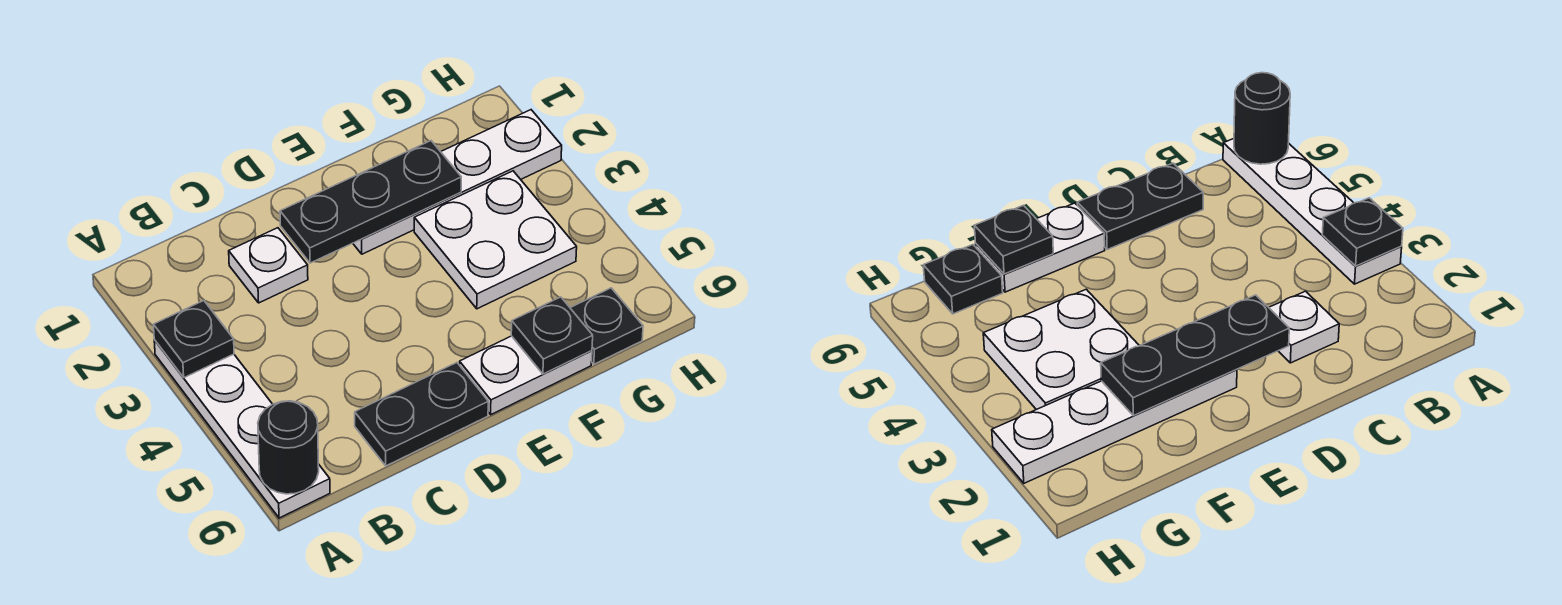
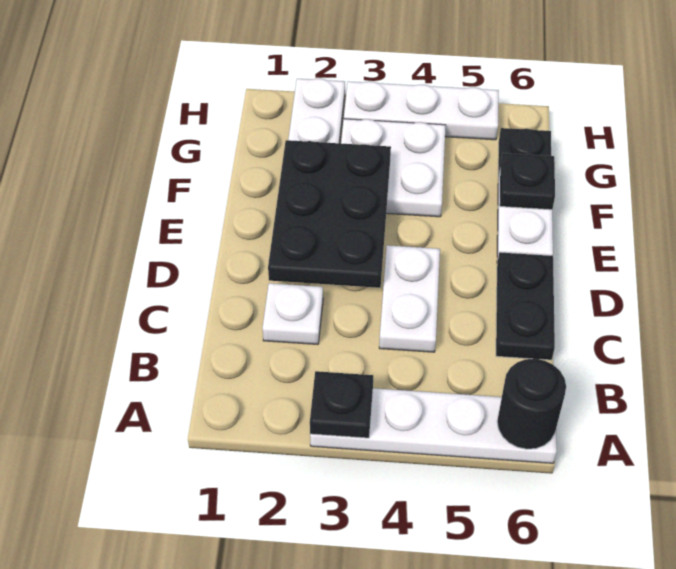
none -> white plate C4:D4 level 1
black plate D2:F2 level 2 -> black plate D2:F3 level 2
none -> white plate H3:H5 level 1

